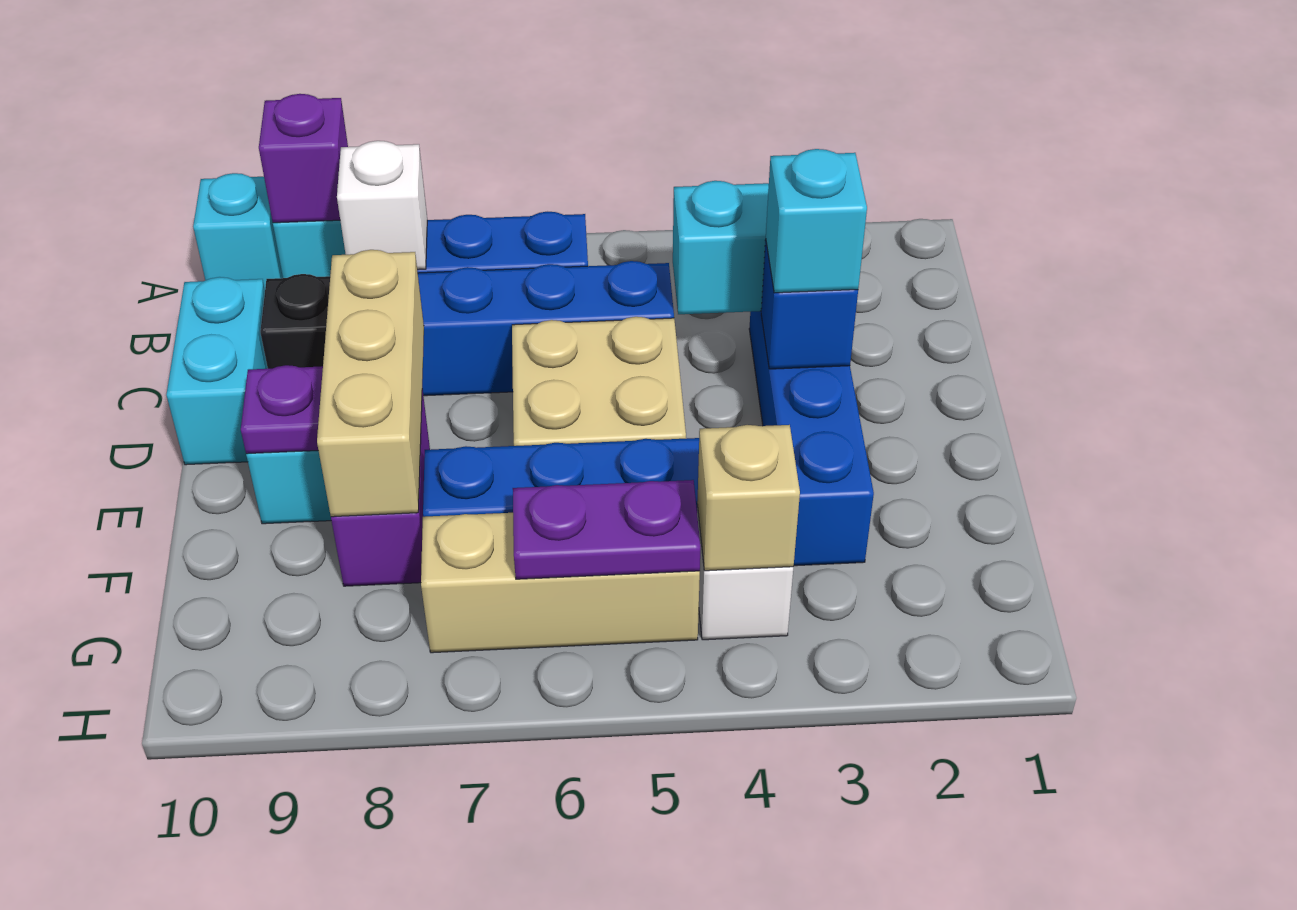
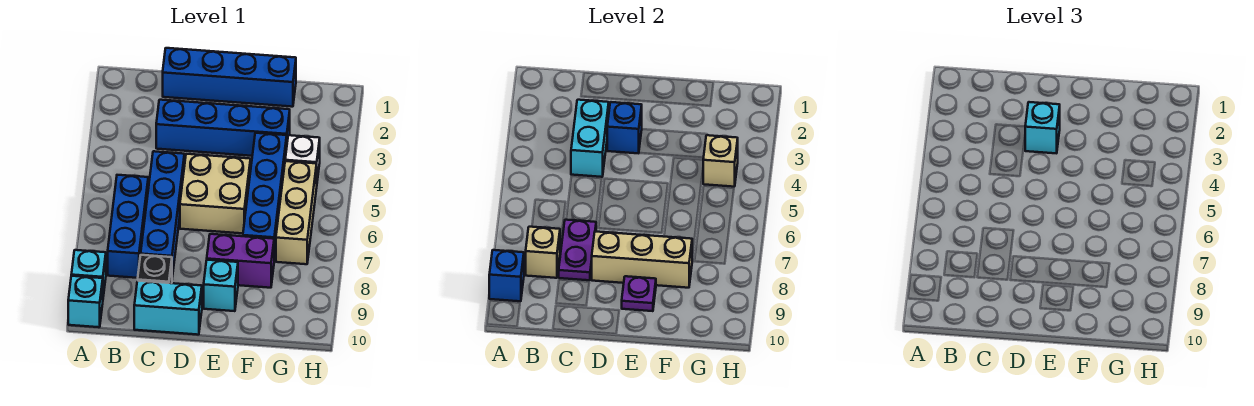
purple brick A9 level 2 -> blue brick A9 level 2
white brick B8 level 2 -> tan brick B8 level 2
none -> blue brick C1:F1 level 1
purple plate G5:G6 level 2 -> purple plate C7:C8 level 2

